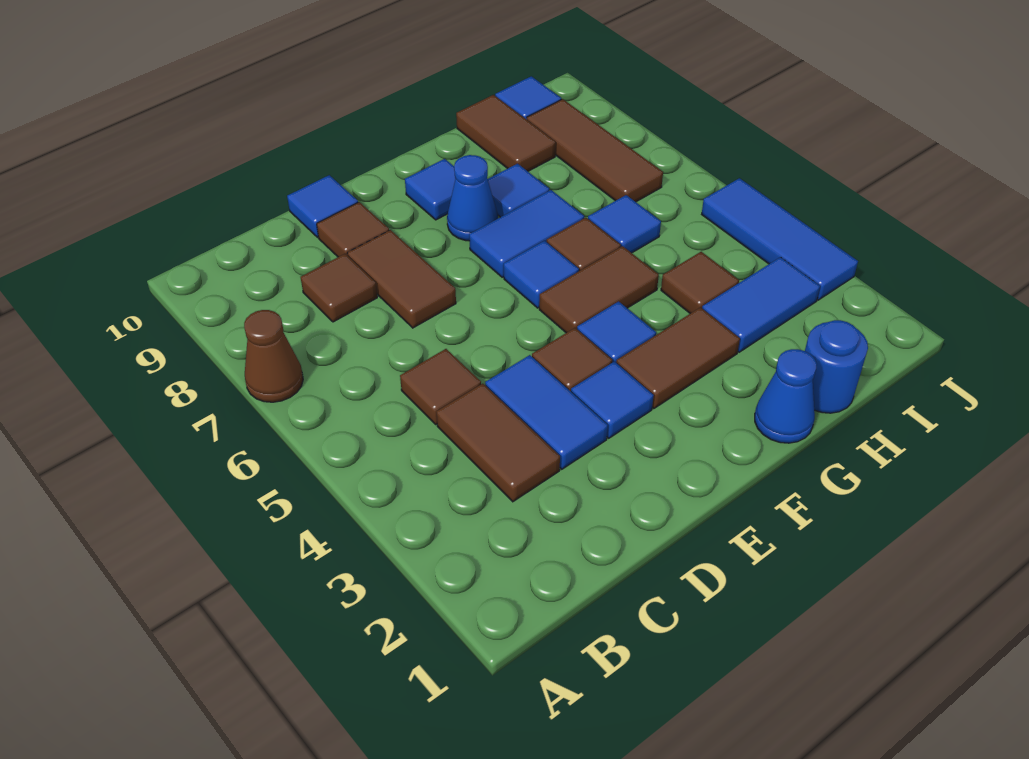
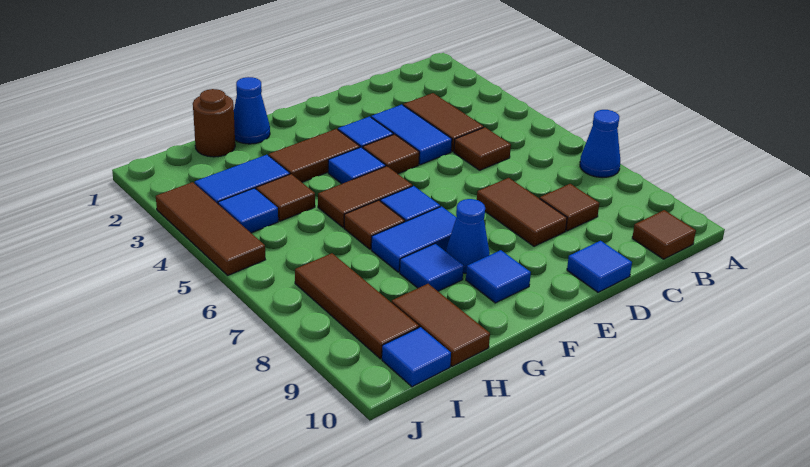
brown cone A7 level 1 -> blue cone A7 level 1
brown tile D9 level 1 -> brown tile B10 level 1
blue round brick H1 level 1 -> brown round brick H1 level 1
blue tile H6 level 1 -> blue tile I4 level 1
blue tile J3:J5 level 1 -> brown tile J3:J5 level 1

